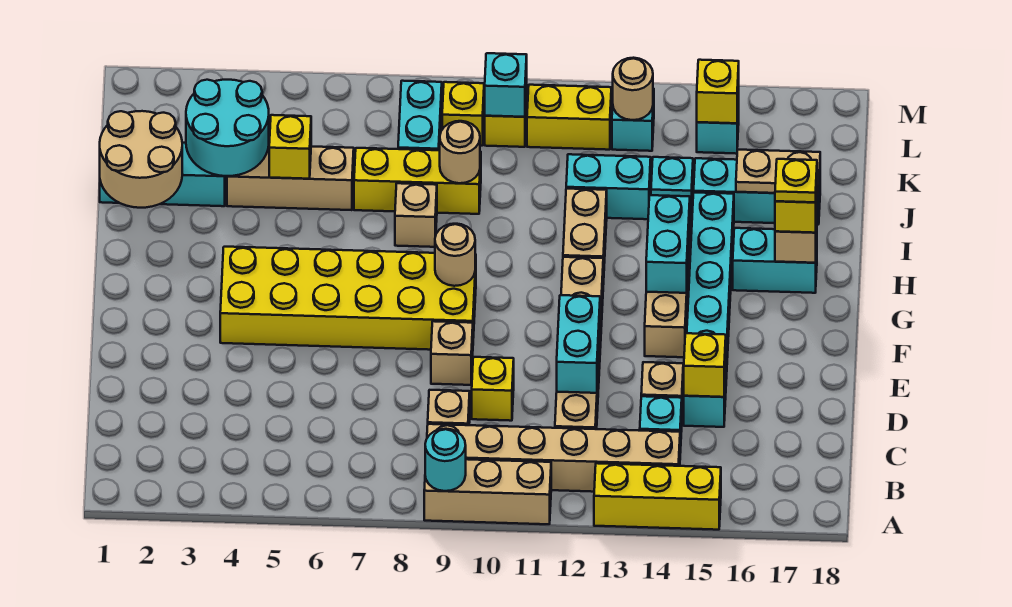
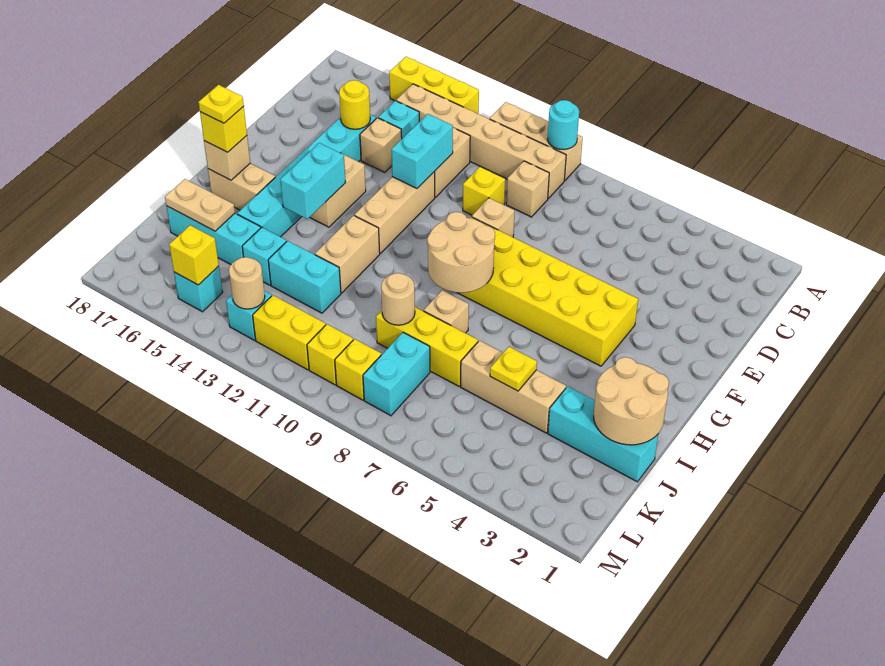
yellow brick D15 level 2 -> yellow round brick D15 level 2
tan round brick G9 level 2 -> tan round brick G8:H9 level 2
cyan brick H16:H17 level 1 -> tan brick H16:H17 level 1
cyan round brick J3:K4 level 2 -> none
yellow brick J5 level 2 -> yellow plate J5 level 2
cyan brick L10 level 2 -> none

